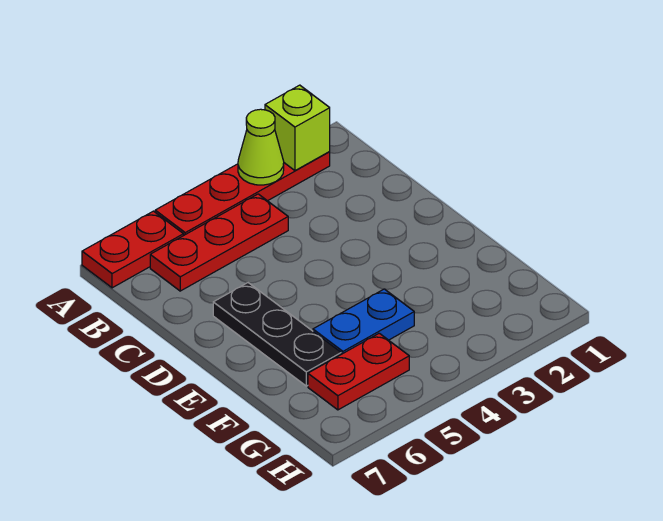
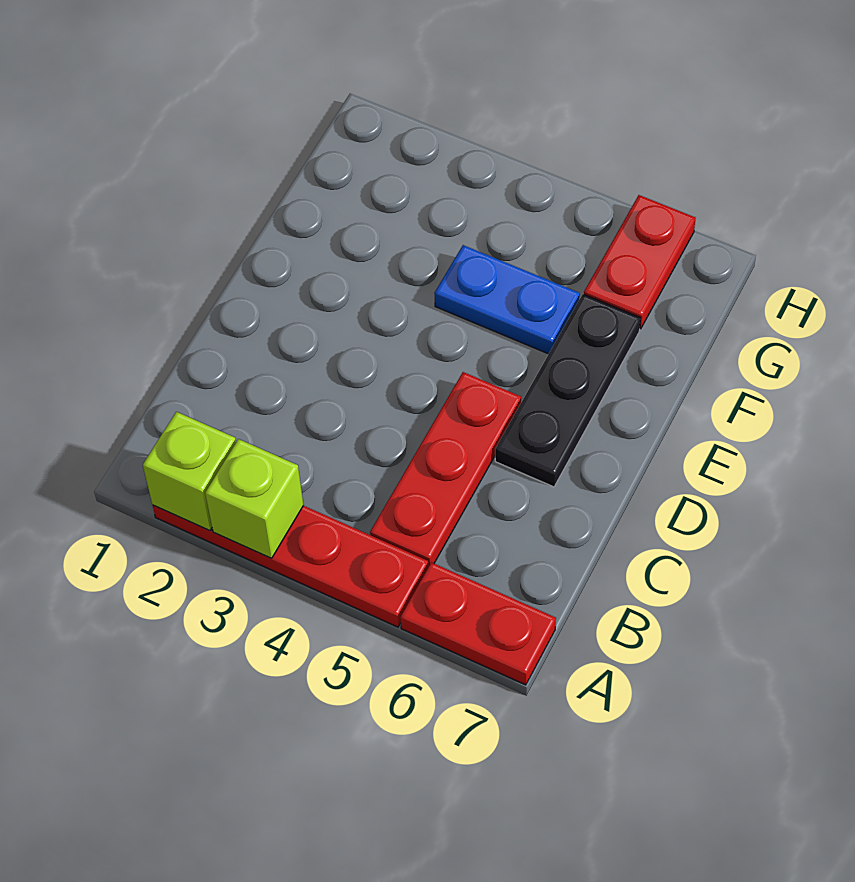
lime cone A3 level 2 -> lime brick A3 level 2
red plate B4:B6 level 1 -> red plate B5:D5 level 1
red plate G5:G6 level 1 -> red plate G6:H6 level 1

